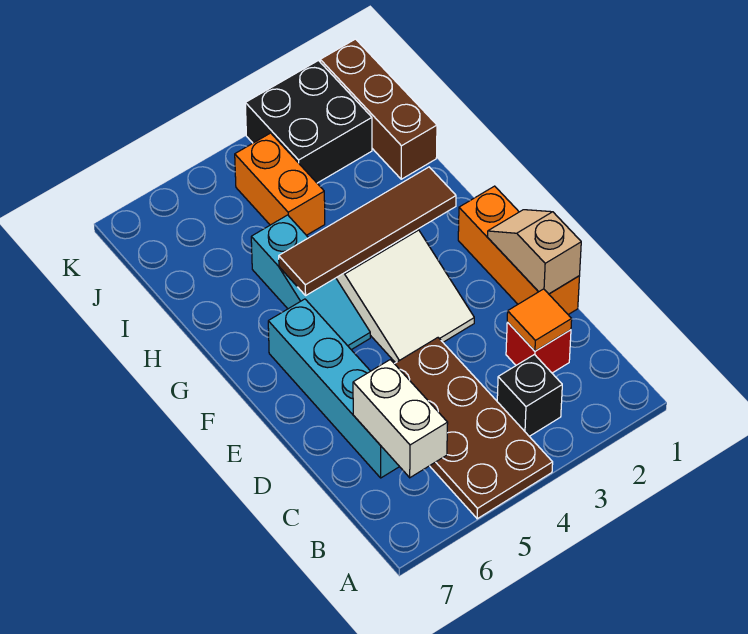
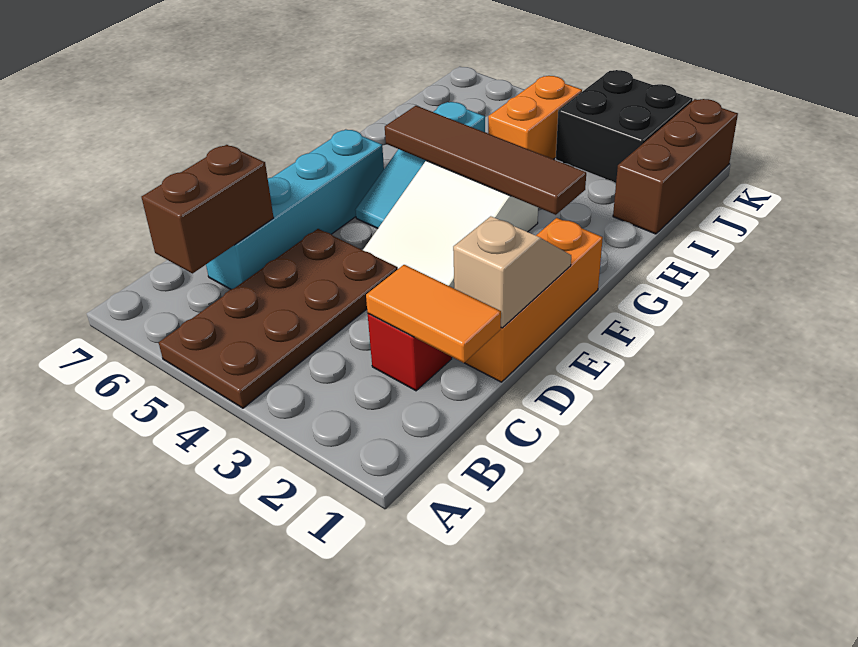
black brick B3 level 1 -> none
white brick B6:C6 level 2 -> brown brick B6:C6 level 2
orange tile C2 level 2 -> orange tile C1:C2 level 2

